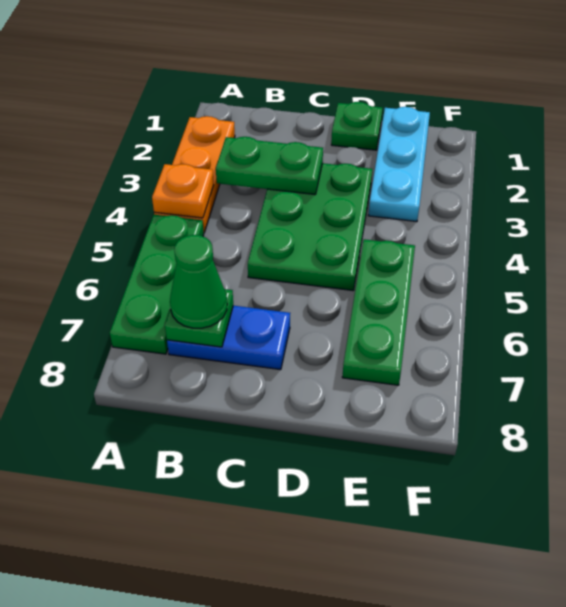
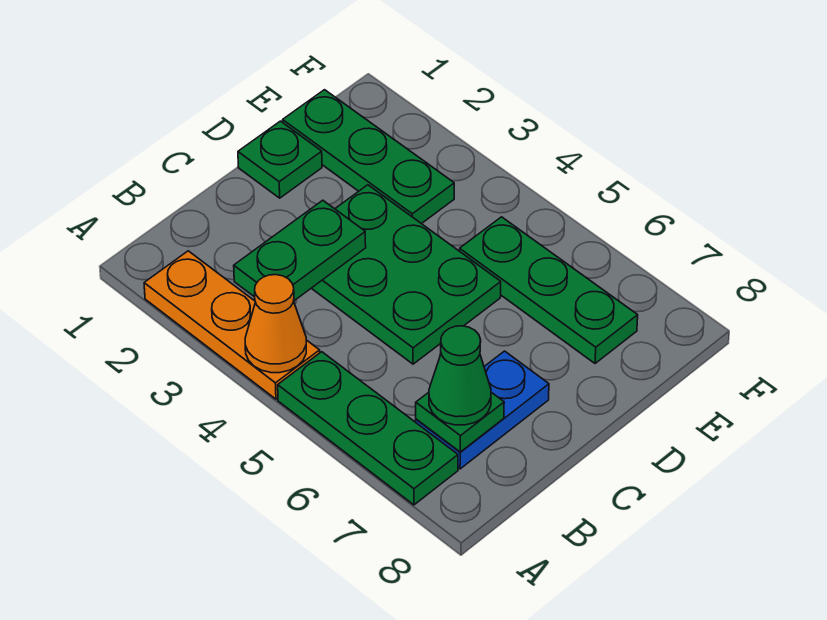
orange plate A4 level 2 -> orange cone A4 level 2
cyan plate E1:E3 level 1 -> green plate E1:E3 level 1

